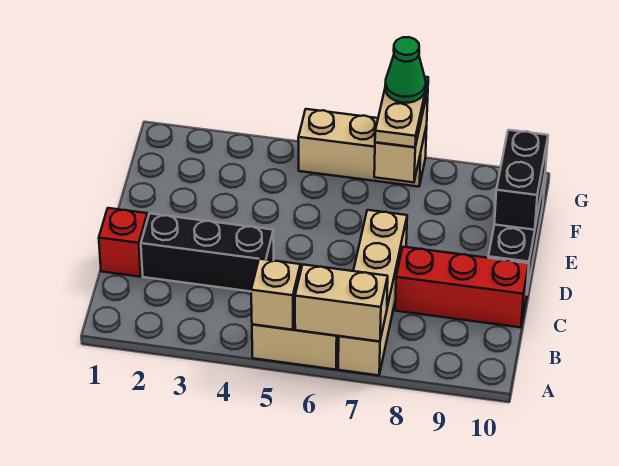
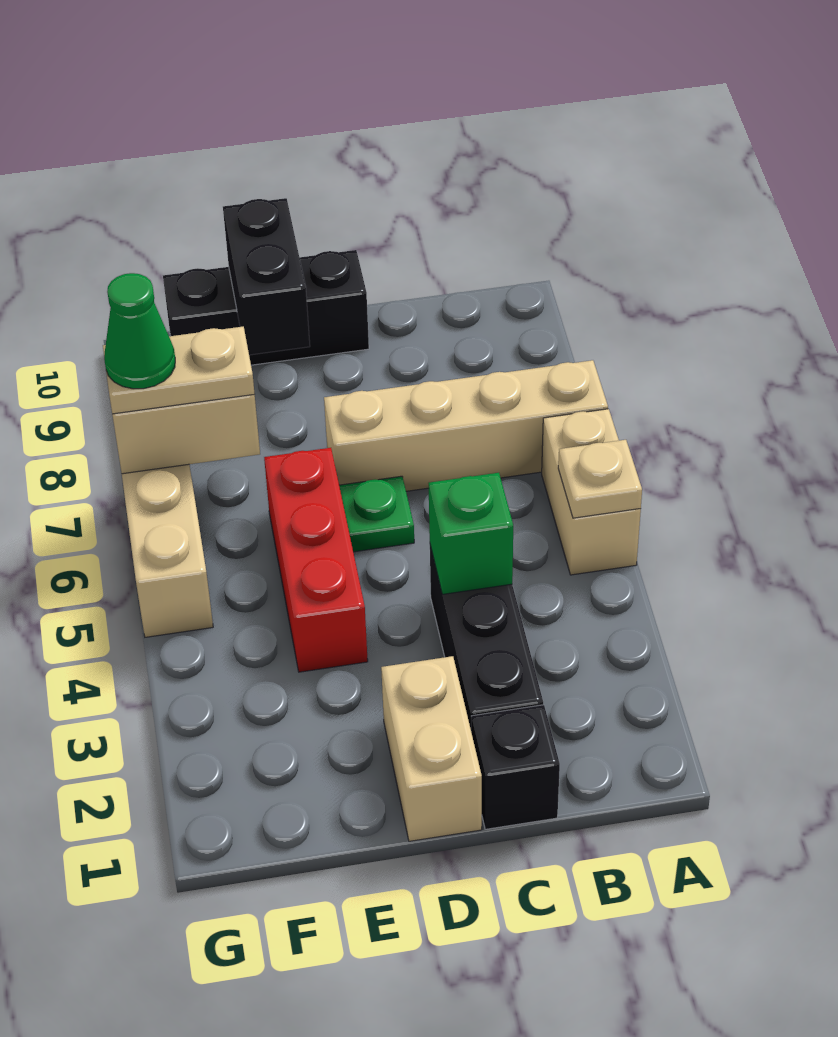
tan brick A5 level 2 -> tan plate A5 level 2
tan brick A6:A7 level 2 -> tan brick D1:D2 level 1
red brick C1 level 1 -> black brick C1 level 1
none -> green brick C4 level 2
red brick C8:C10 level 1 -> red brick E4:E6 level 1
none -> green plate D6 level 1
black brick E10:F10 level 2 -> black brick E9:E10 level 2

